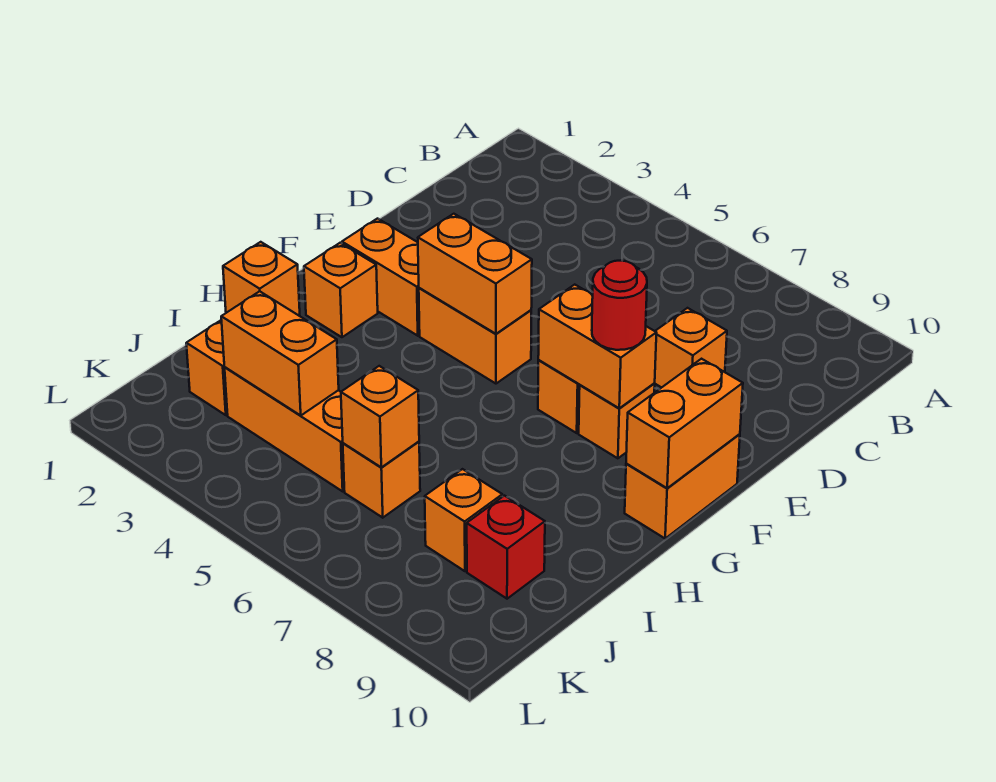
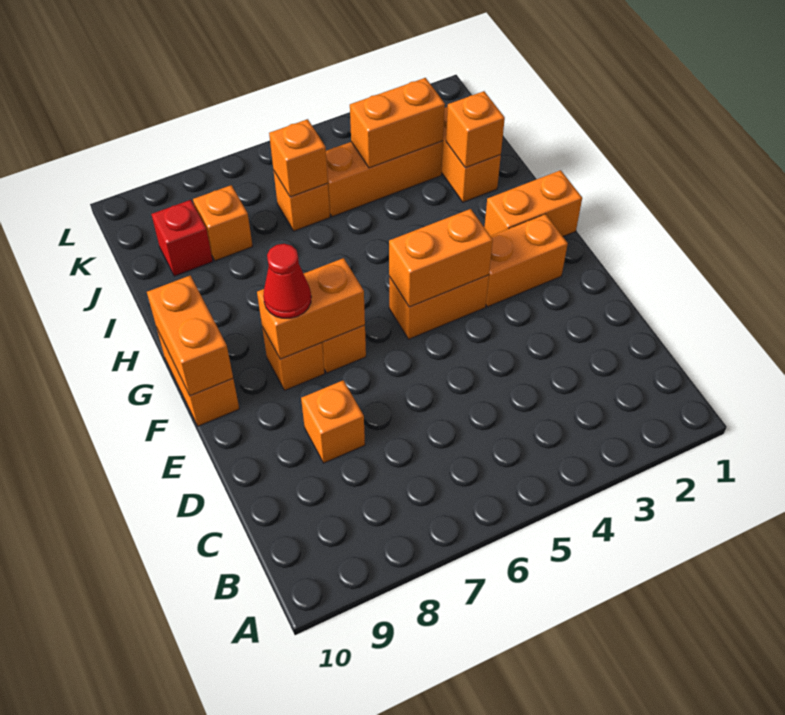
red round brick F8 level 3 -> red cone F8 level 3
orange brick G2 level 1 -> orange brick G1:G2 level 1

